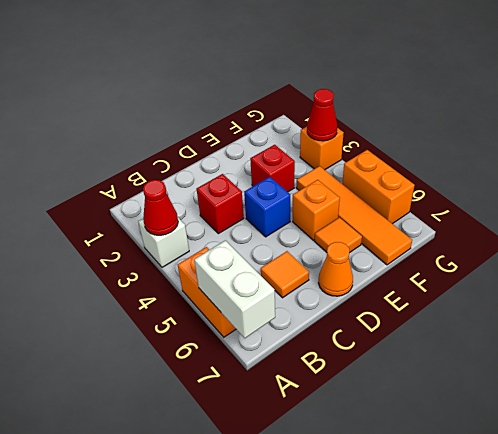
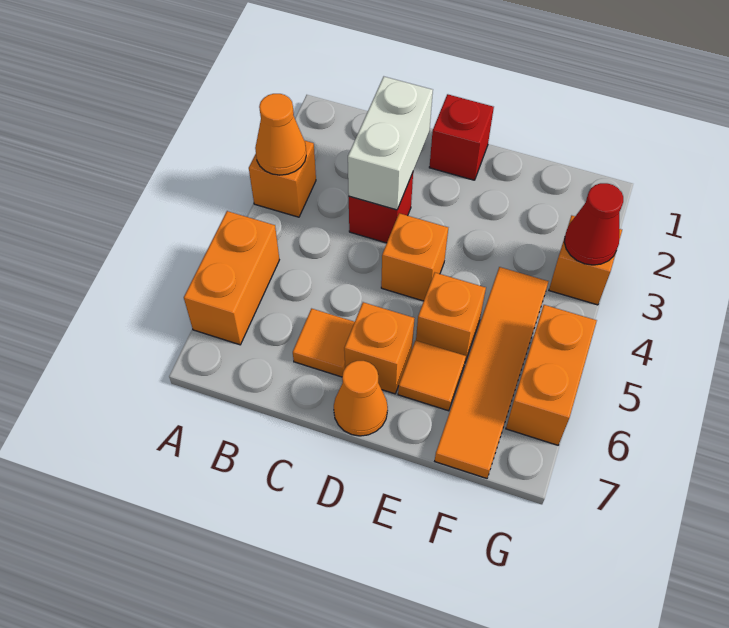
white brick A3 level 1 -> orange brick A3 level 1
red cone A3 level 2 -> orange cone A3 level 2
white brick A6:A7 level 2 -> white brick C2:C3 level 2
blue brick D4 level 1 -> orange brick D4 level 1
none -> orange brick D6 level 1
red brick E3 level 1 -> red brick D1 level 1

